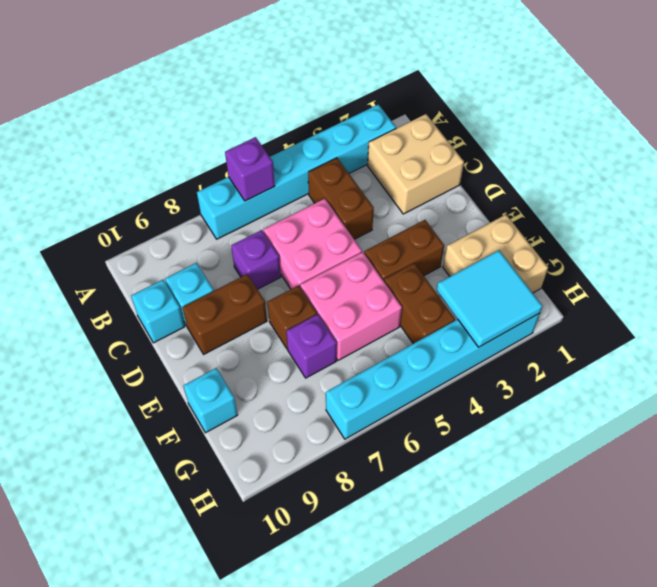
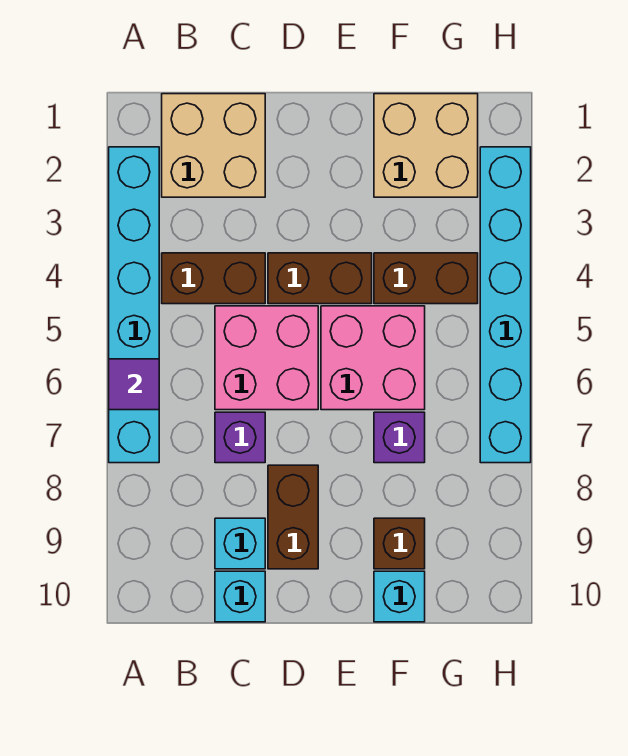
purple brick A6 level 2 -> purple tile A6 level 2
brown brick E3:E4 level 1 -> brown brick D4:E4 level 1
brown brick E7 level 1 -> brown brick F9 level 1
cyan tile G2:H3 level 2 -> none

